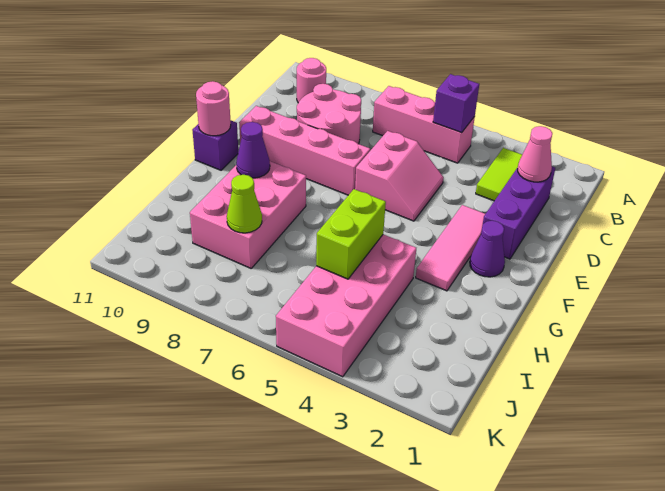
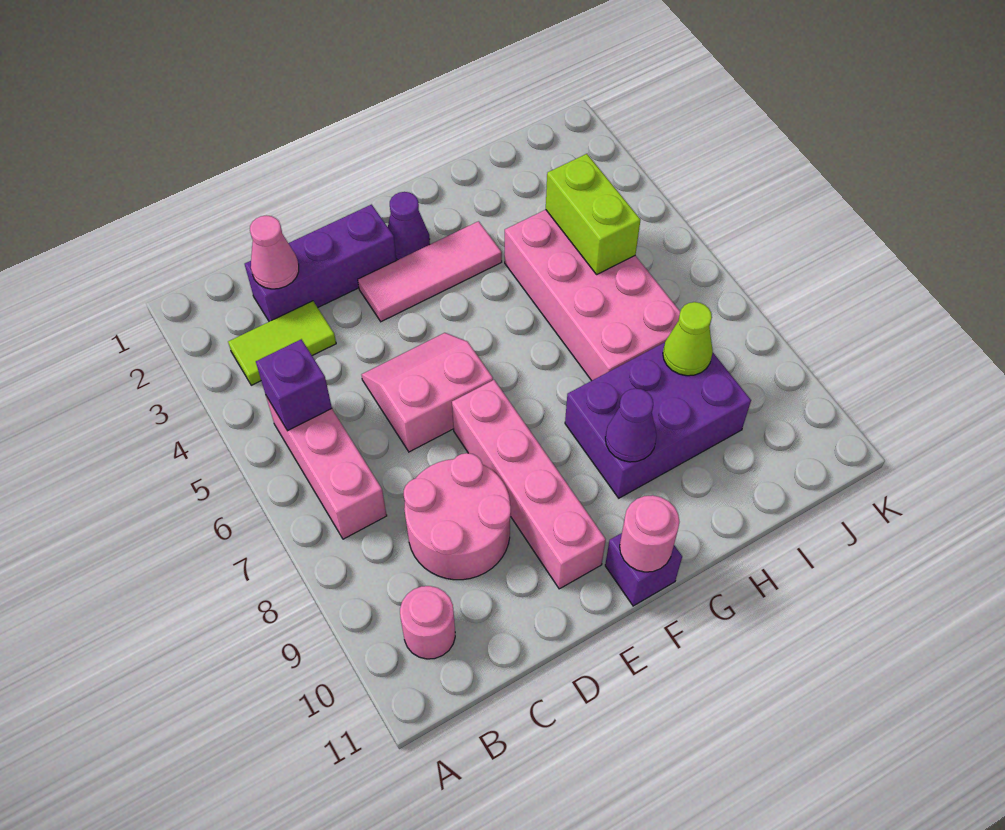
pink brick G8:I9 level 1 -> purple brick G8:I9 level 1
pink brick H4:K5 level 1 -> pink brick H4:I7 level 1
lime brick H5:I5 level 2 -> lime brick I4:I5 level 2

